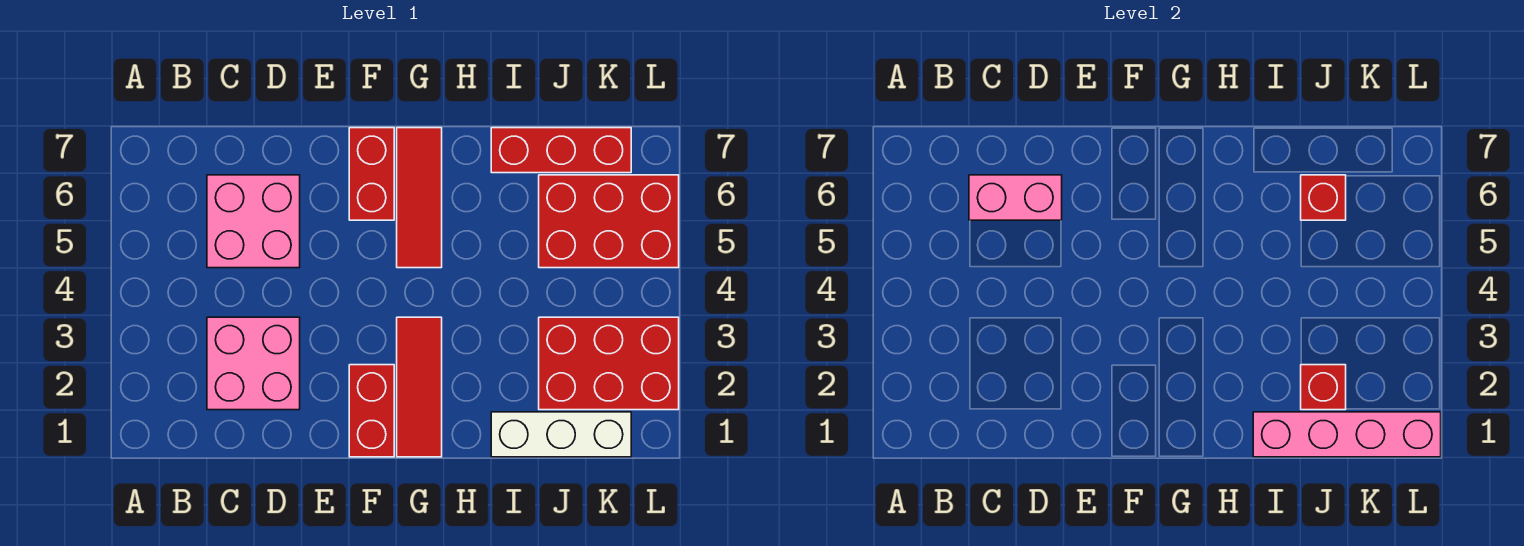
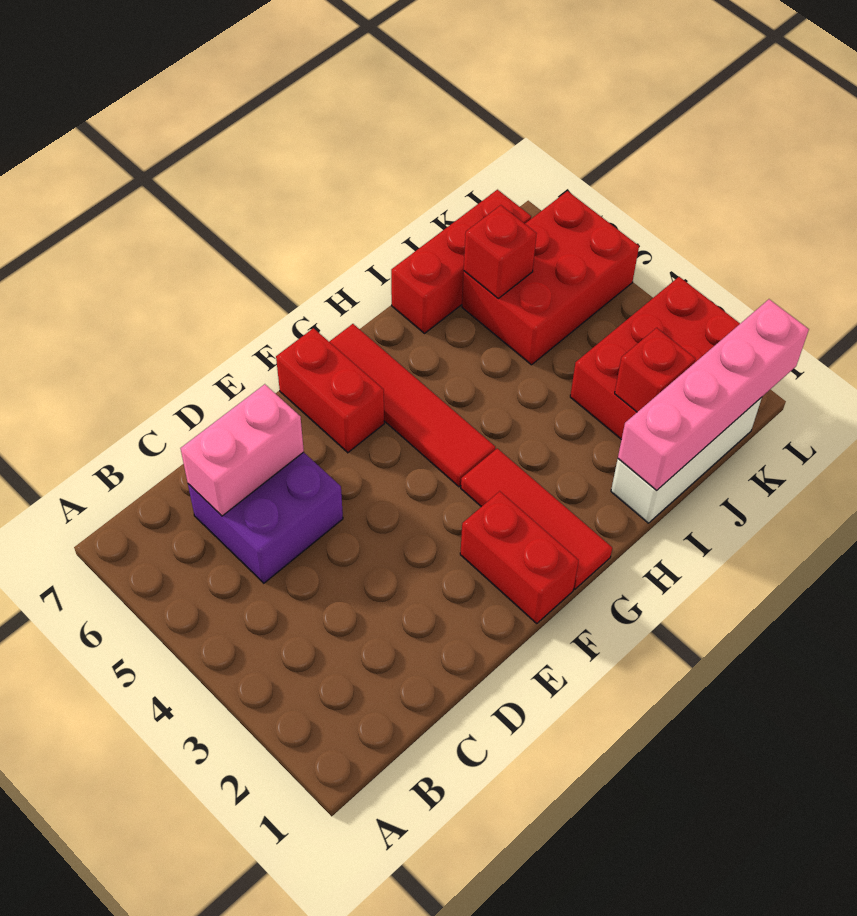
pink brick C2:D3 level 1 -> none
pink brick C5:D6 level 1 -> purple brick C5:D6 level 1
red tile G5:G7 level 1 -> red tile G4:G7 level 1

